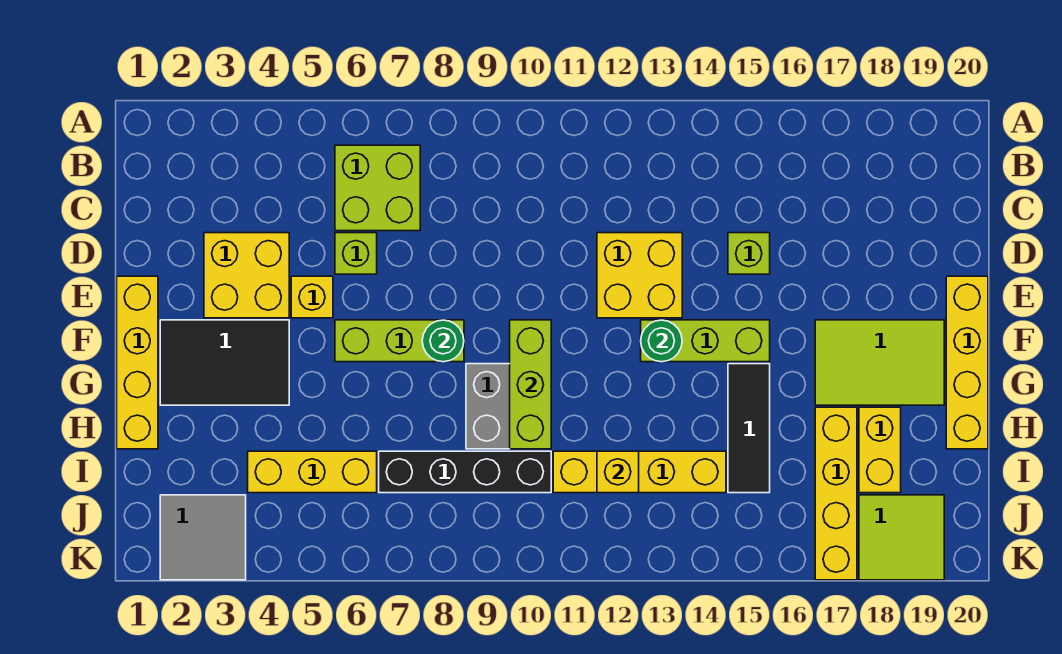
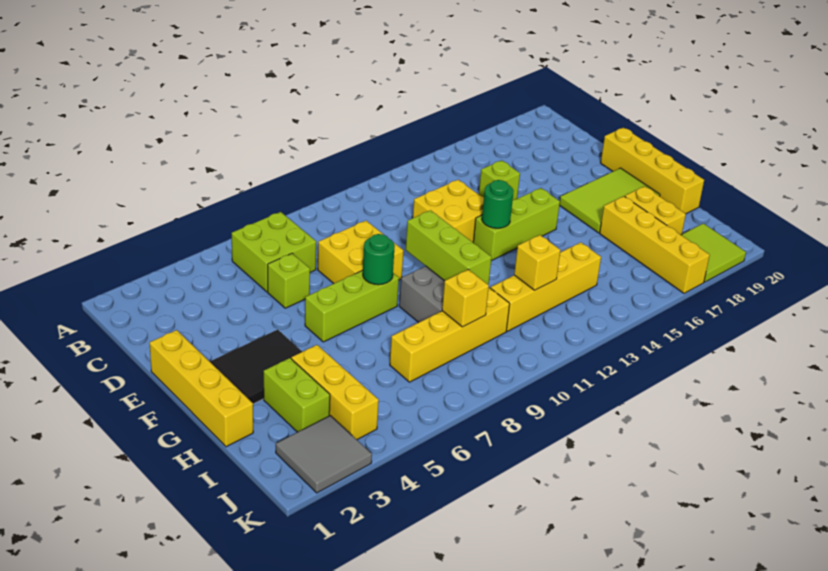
yellow brick D3:E4 level 1 -> yellow brick D8:E9 level 1
yellow brick E5 level 1 -> yellow brick I9 level 2
black tile G15:I15 level 1 -> none
none -> lime brick H3:I3 level 1
yellow brick I4:I6 level 1 -> yellow brick H4:J4 level 1
black brick I7:I10 level 1 -> yellow brick I7:I10 level 1

